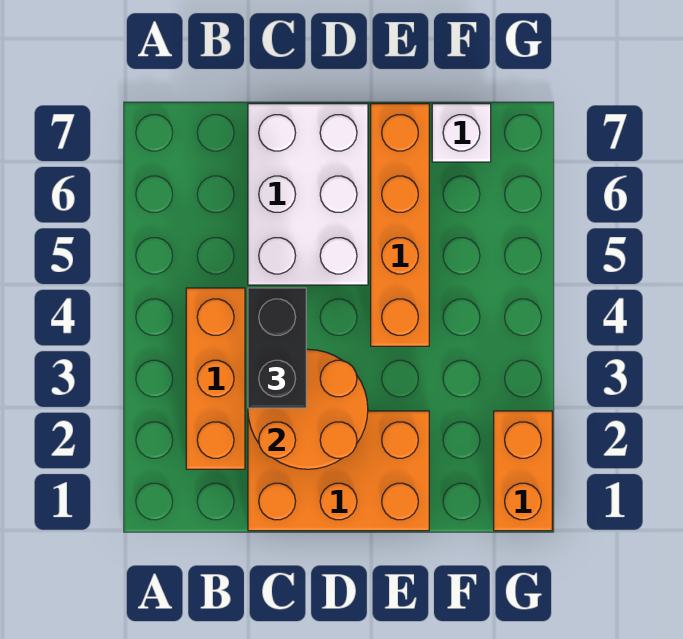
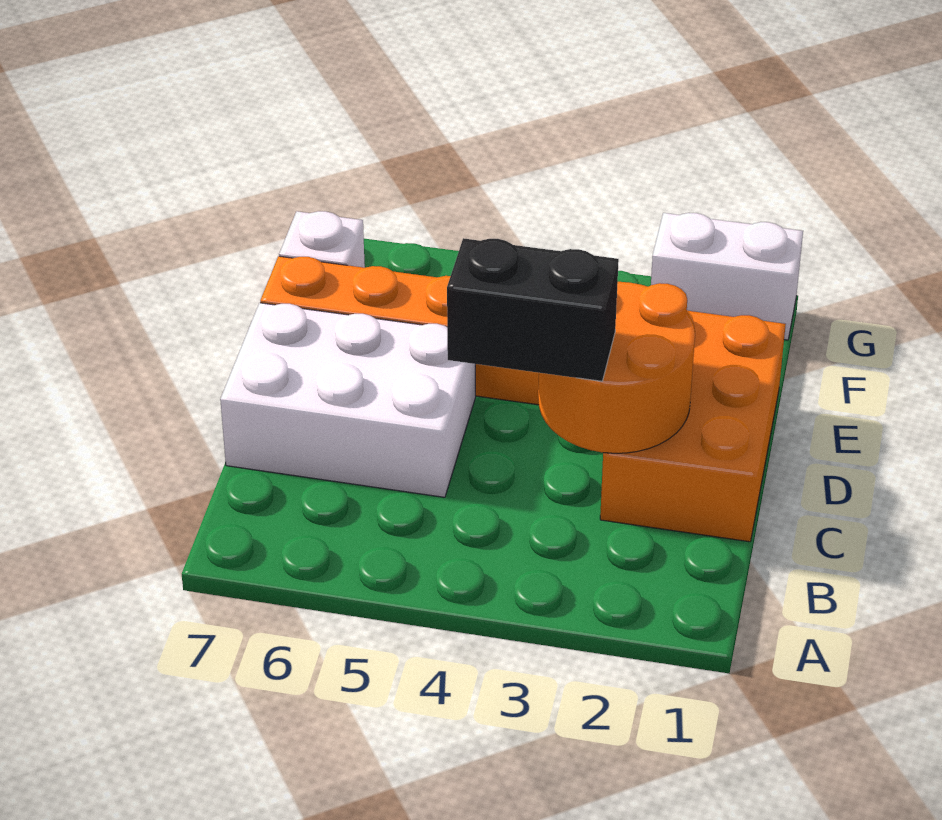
orange brick B2:B4 level 1 -> none
orange brick G1:G2 level 1 -> white brick G1:G2 level 1

